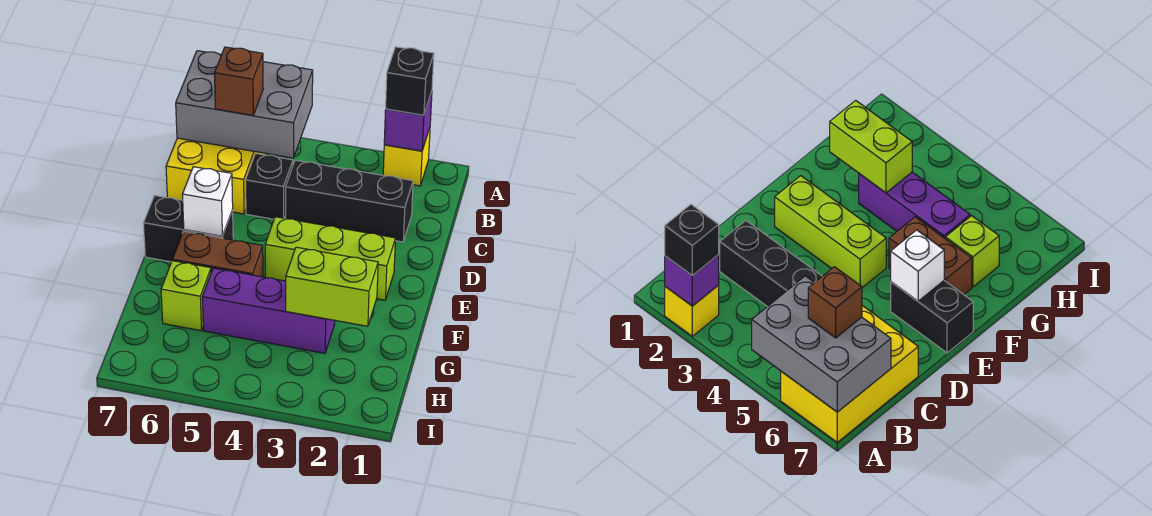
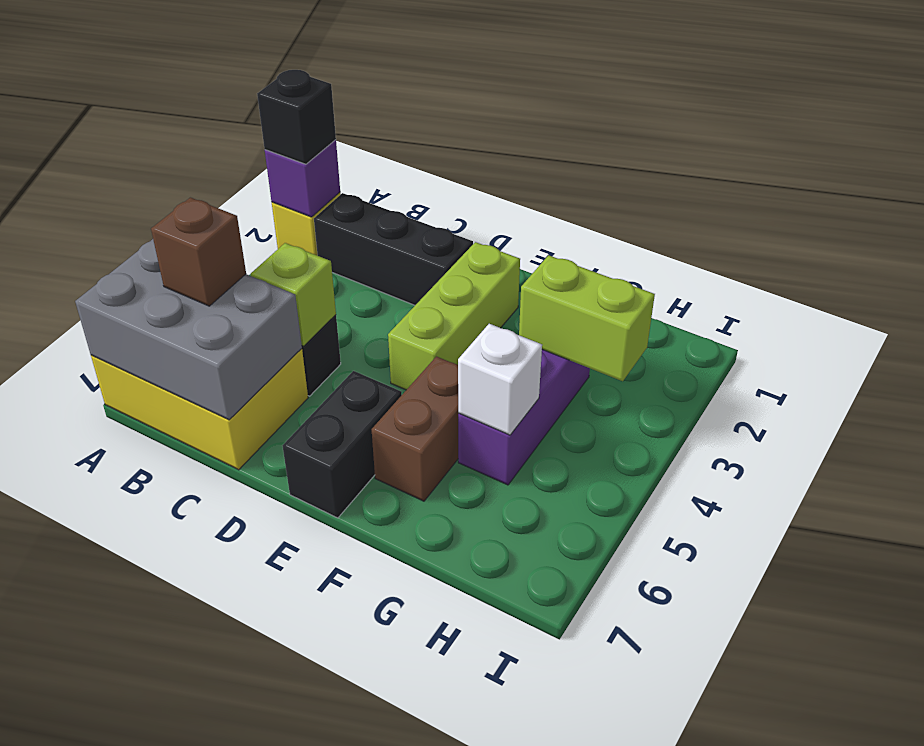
grey brick A5:B7 level 2 -> grey brick A6:C7 level 2
black brick C2:C4 level 1 -> black brick B2:D2 level 1
white brick E6 level 2 -> white brick G5 level 2
lime brick G2:G3 level 2 -> lime brick G3:H3 level 2
lime brick G6 level 1 -> lime brick C5 level 2

